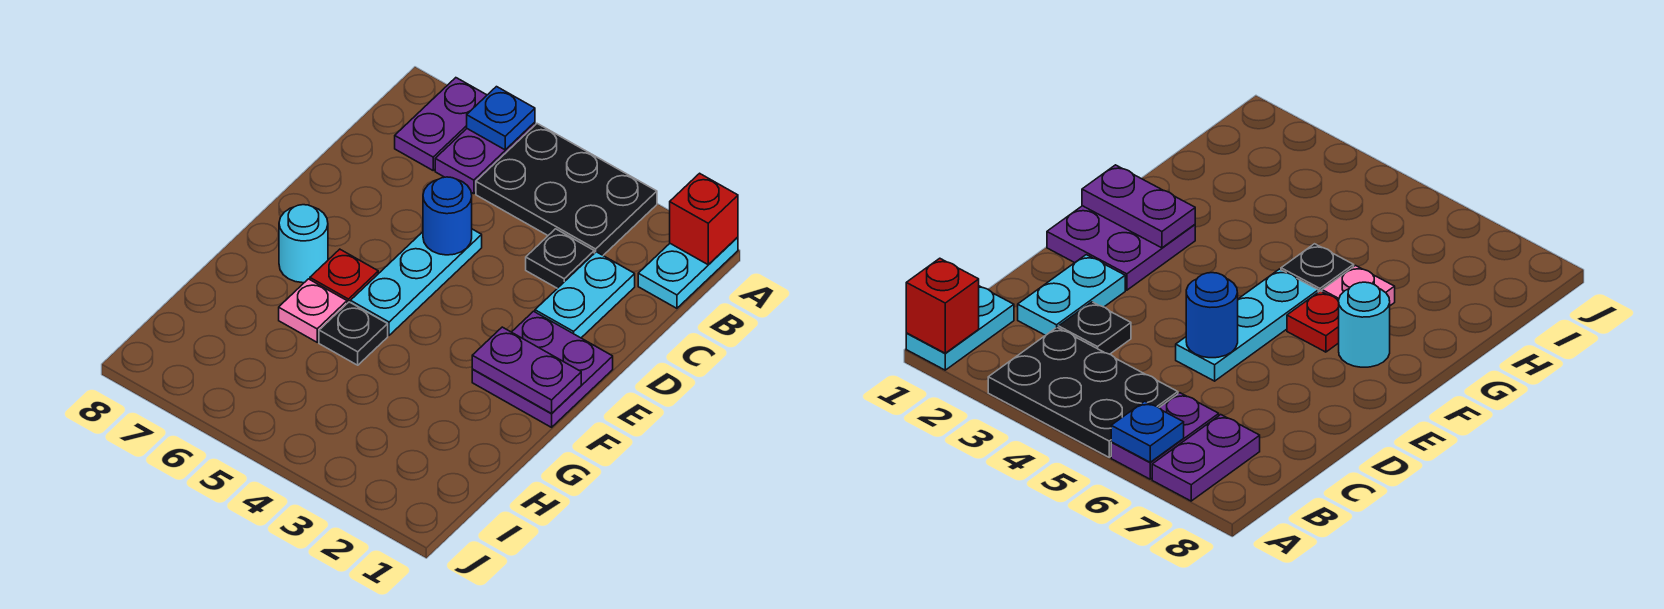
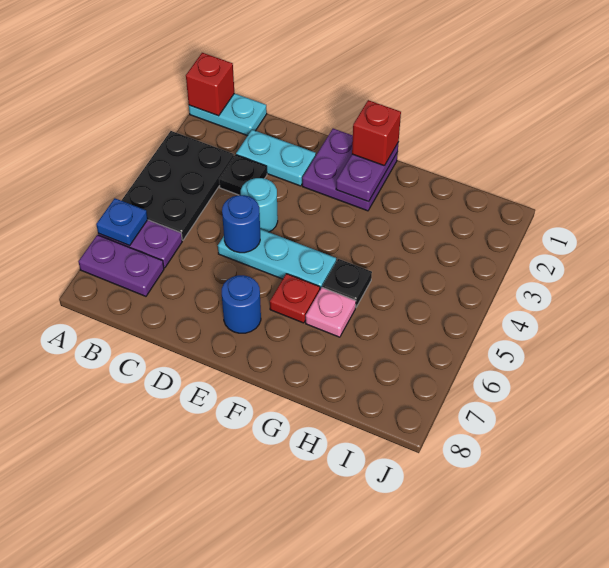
none -> blue round brick E7 level 1
none -> red brick F1 level 3
cyan round brick F7 level 1 -> cyan round brick D4 level 1

